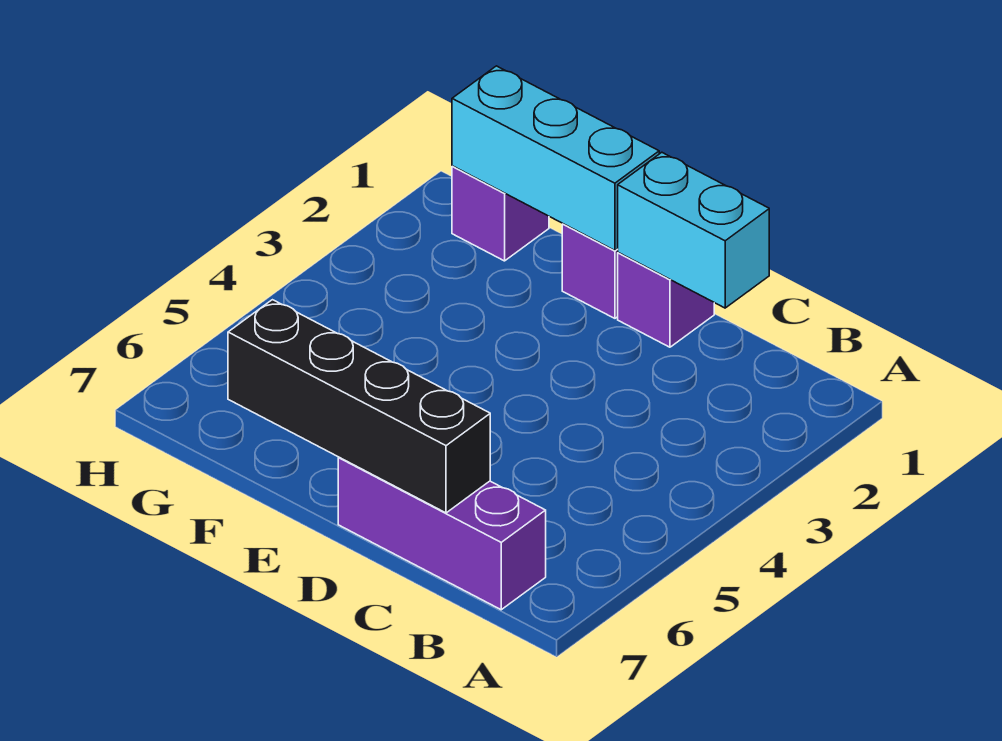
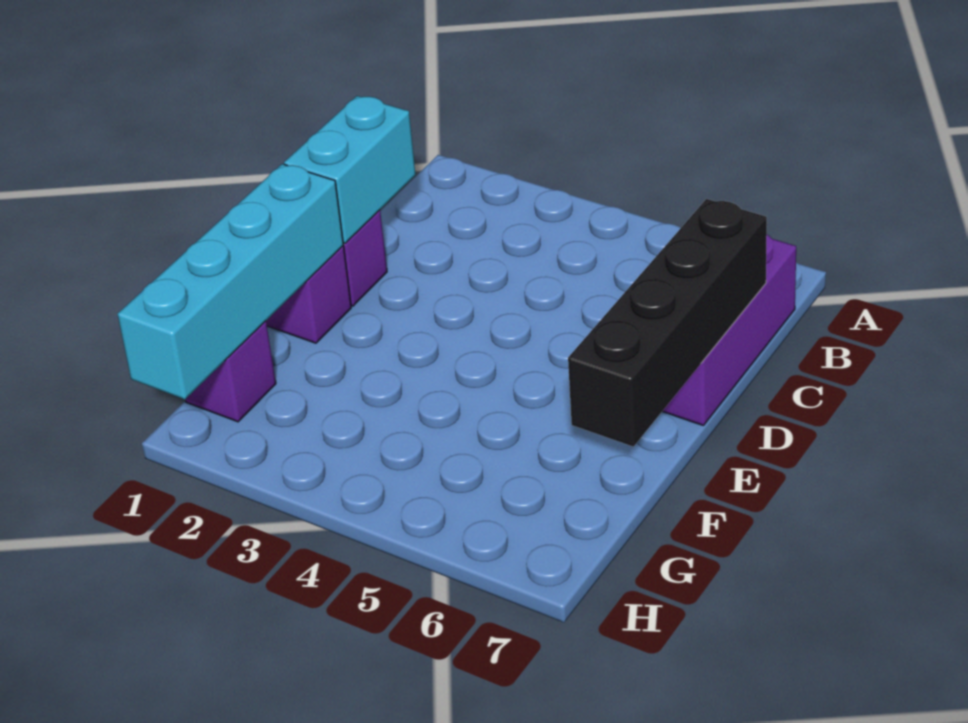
cyan brick E1:G1 level 2 -> cyan brick E1:H1 level 2

